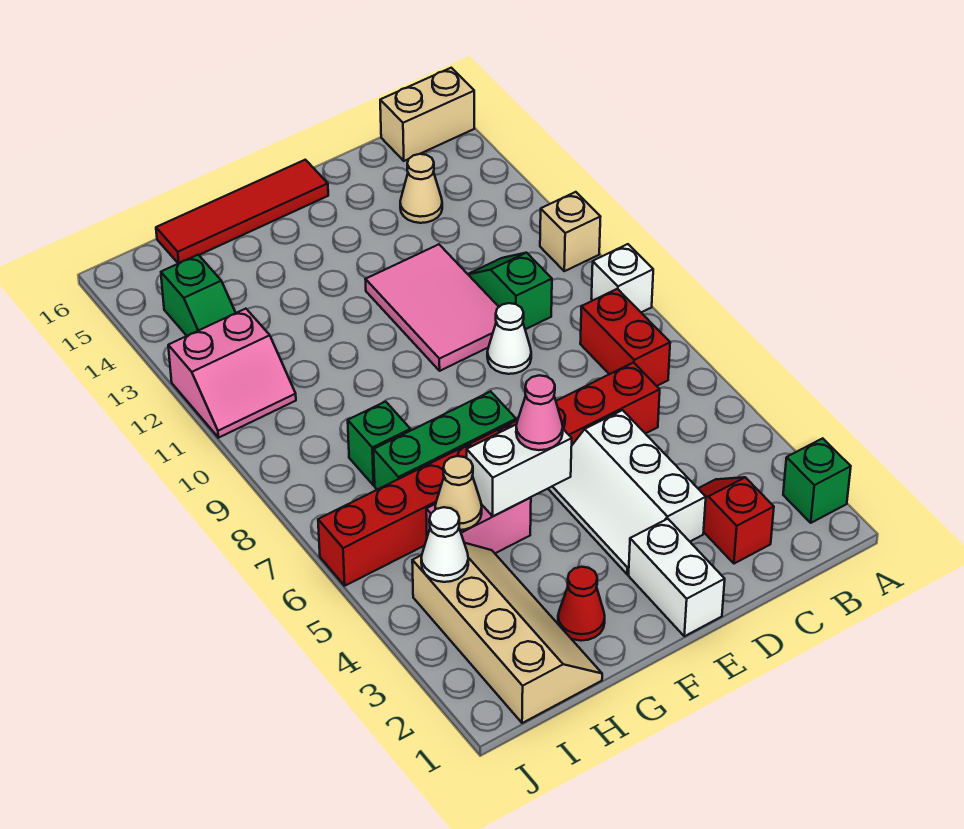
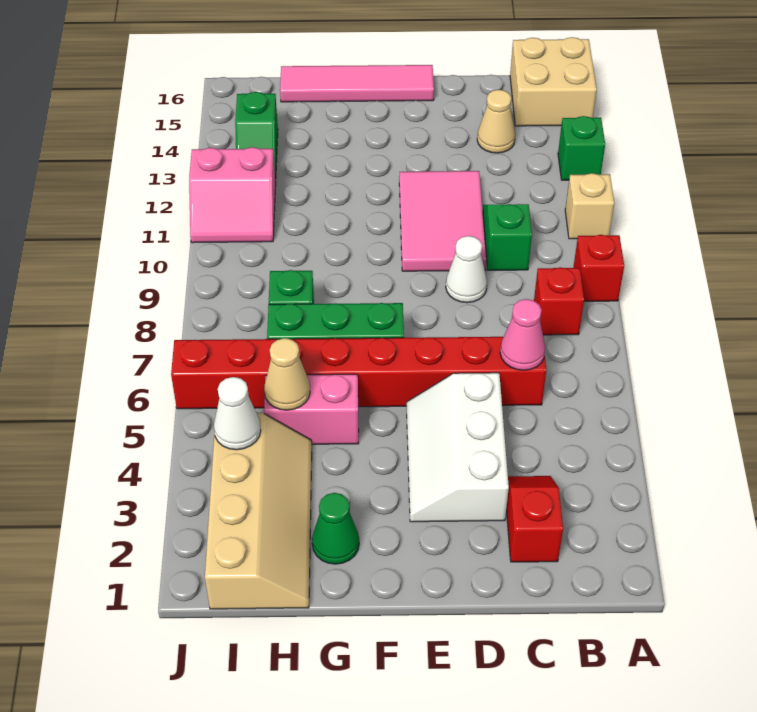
green brick A2 level 1 -> green brick A13 level 1
white brick A9 level 1 -> red brick A9 level 1
tan brick A16:B16 level 1 -> tan brick A15:B16 level 1
red brick B7:B8 level 1 -> red brick B8 level 1
white brick E1:E2 level 1 -> none
red tile E16:H16 level 1 -> pink tile E16:H16 level 1
white brick F5:G5 level 2 -> none
pink cone F5 level 3 -> pink cone C6 level 2
red cone G2 level 1 -> green cone G2 level 1

